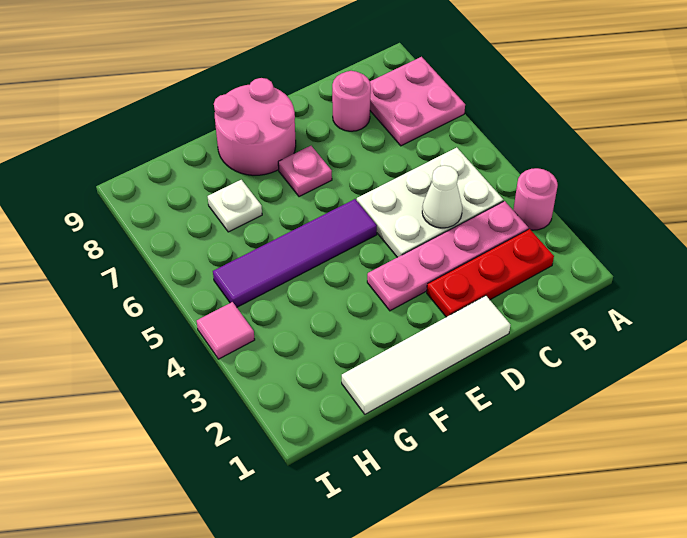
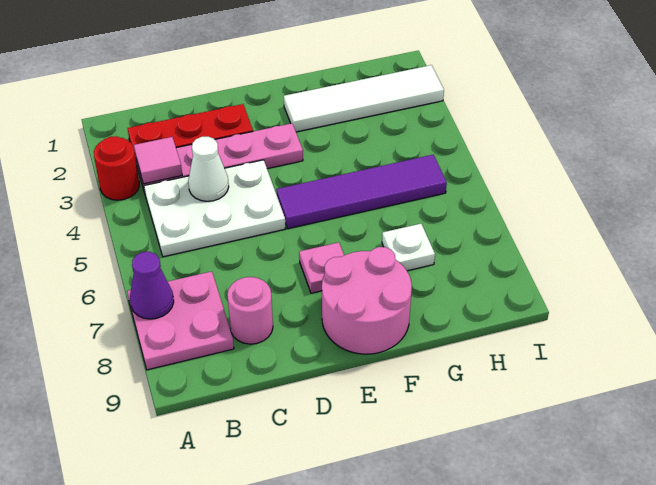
pink round brick A3 level 1 -> red round brick A3 level 1
none -> purple cone A7 level 2
white tile D1:G1 level 1 -> white tile F2:I2 level 1
pink tile I4 level 1 -> pink tile B3 level 2

